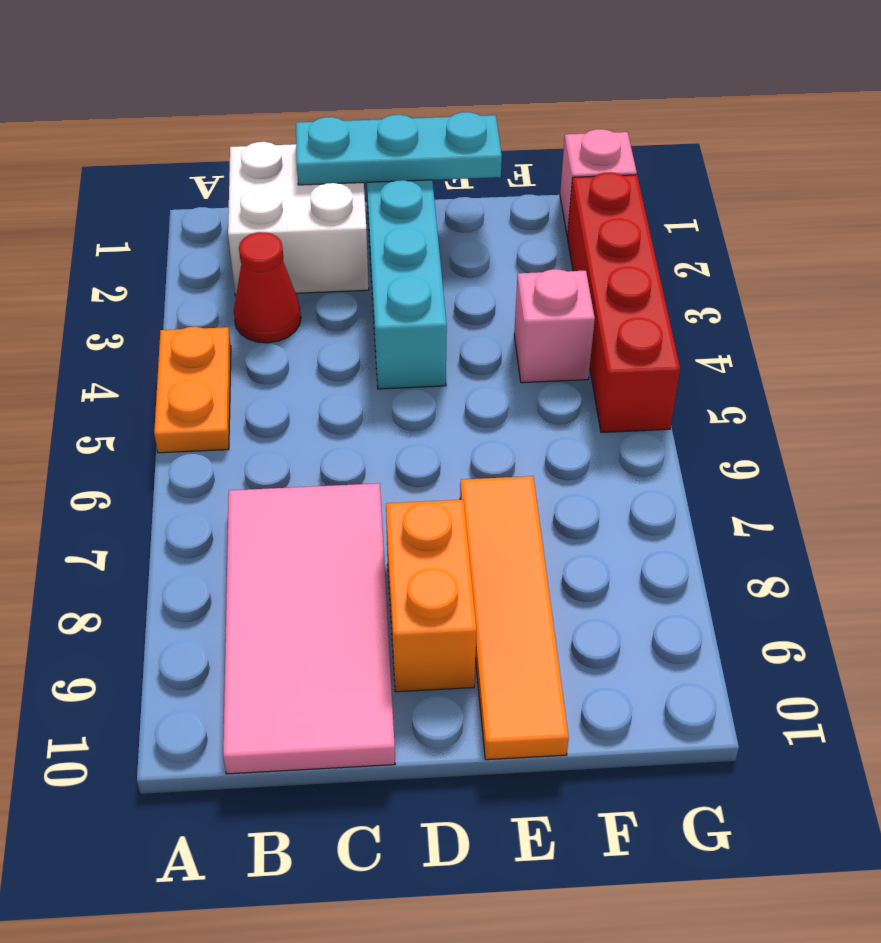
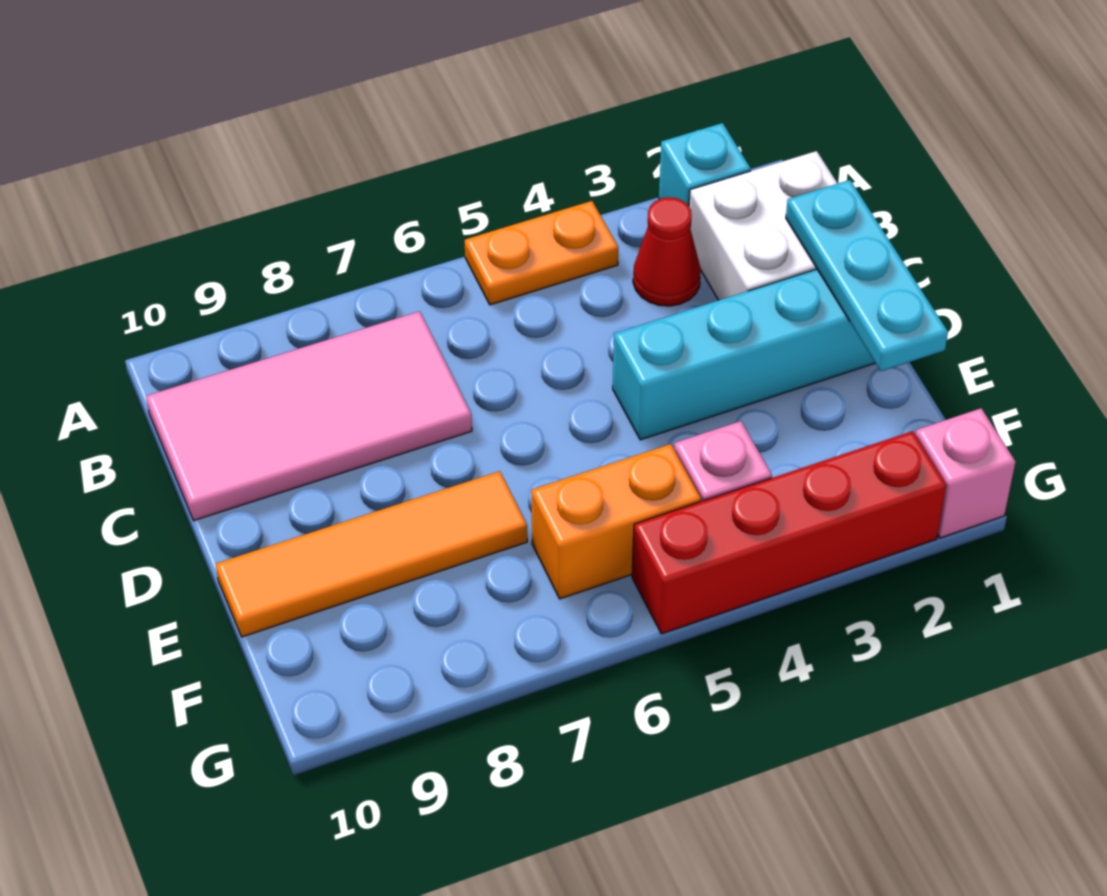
none -> cyan brick A2 level 1
orange brick D8:D9 level 1 -> orange brick F5:F6 level 1

